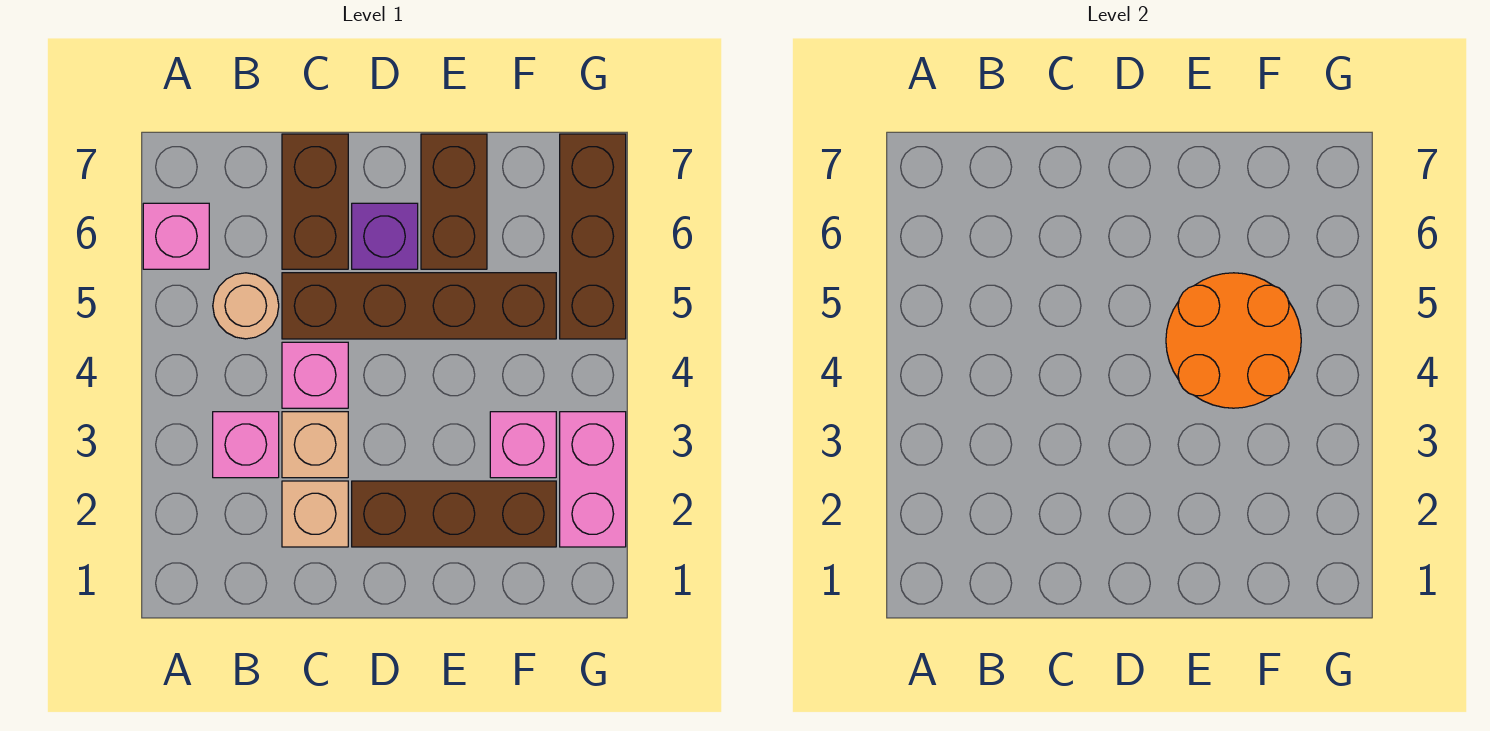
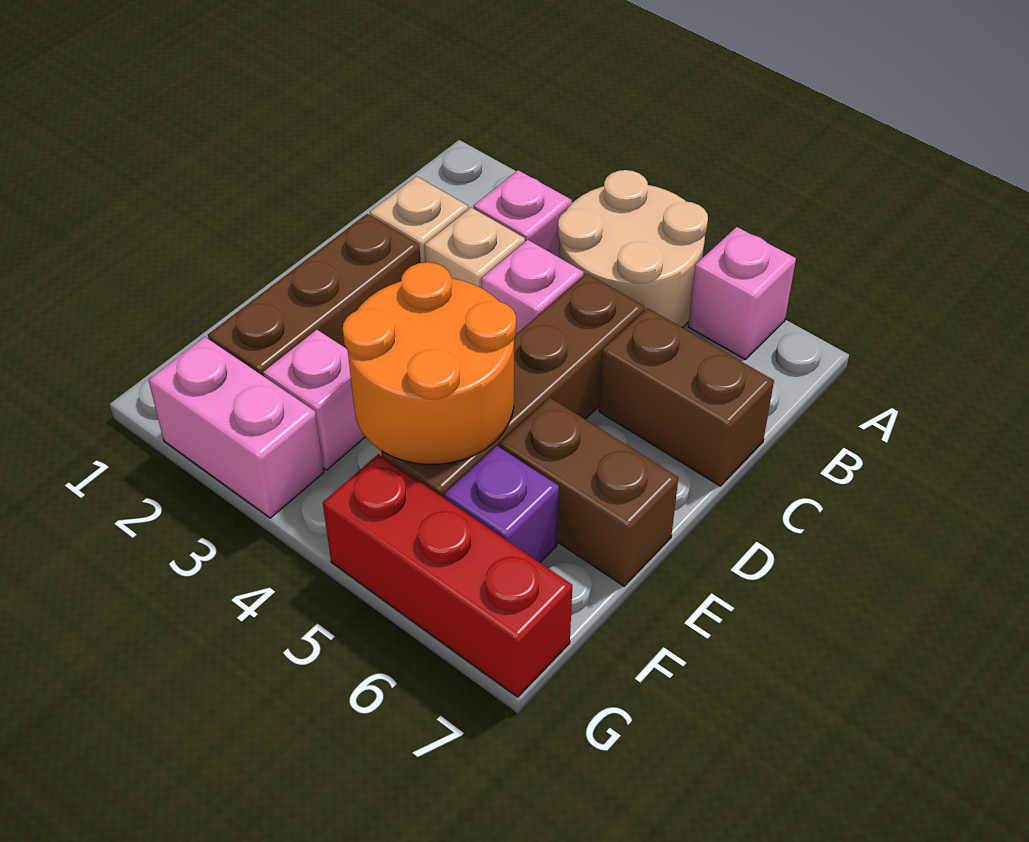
tan round brick B5 level 1 -> tan round brick A4:B5 level 1
purple brick D6 level 1 -> purple brick F6 level 1
brown brick G5:G7 level 1 -> red brick G5:G7 level 1

